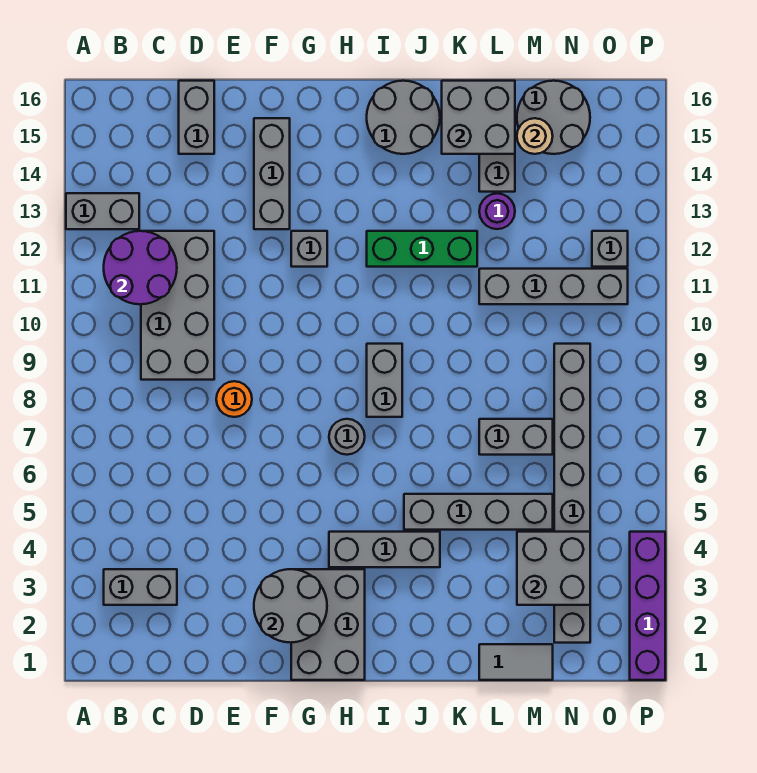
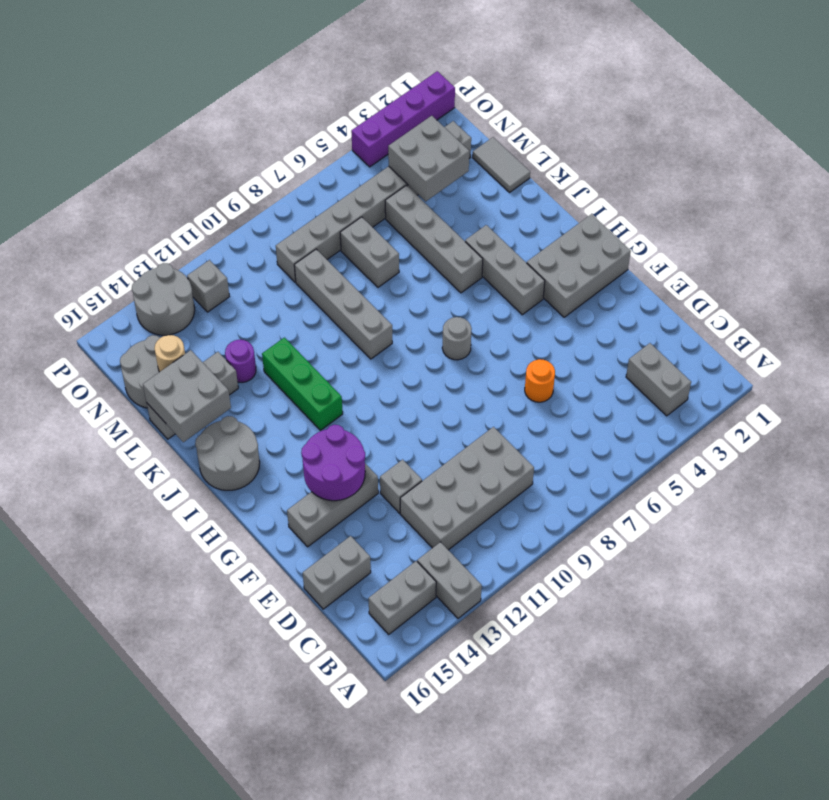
purple round brick B11:C12 level 2 -> purple round brick F13:G14 level 2
orange round brick E8 level 1 -> orange round brick E6 level 1
grey round brick F2:G3 level 2 -> grey round brick O13:P14 level 1
grey brick G12 level 1 -> grey brick E12 level 1
grey brick I8:I9 level 1 -> grey brick B14:B15 level 1
grey brick L11:O11 level 1 -> grey brick J9:M9 level 1

